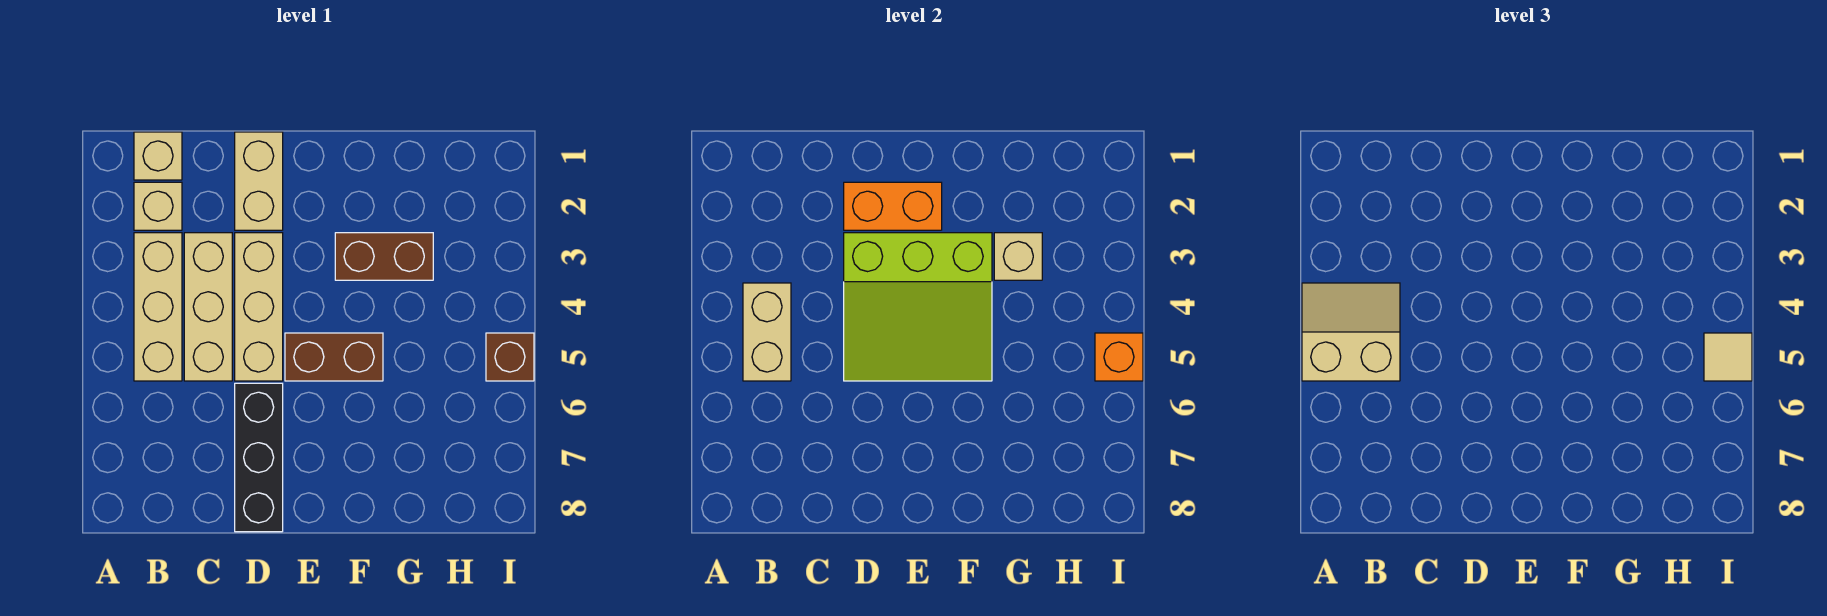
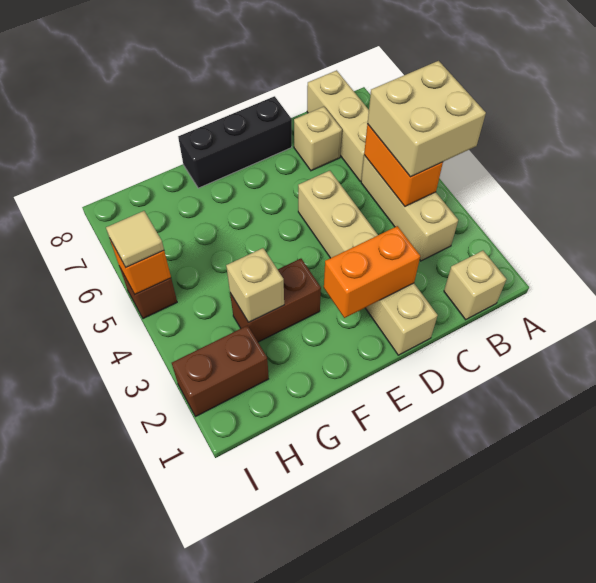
tan slope A4:B5 level 3 top 5 -> tan brick A4:B5 level 3
tan brick B2 level 1 -> tan brick C7 level 1
tan brick B4:B5 level 2 -> orange brick B4:B5 level 2
tan brick C3:C5 level 1 -> tan brick B6:B8 level 1
lime slope D3:F5 level 2 top 3 -> none
black brick D6:D8 level 1 -> black brick D8:F8 level 1
brown brick E5:F5 level 1 -> brown brick H2:I2 level 1

